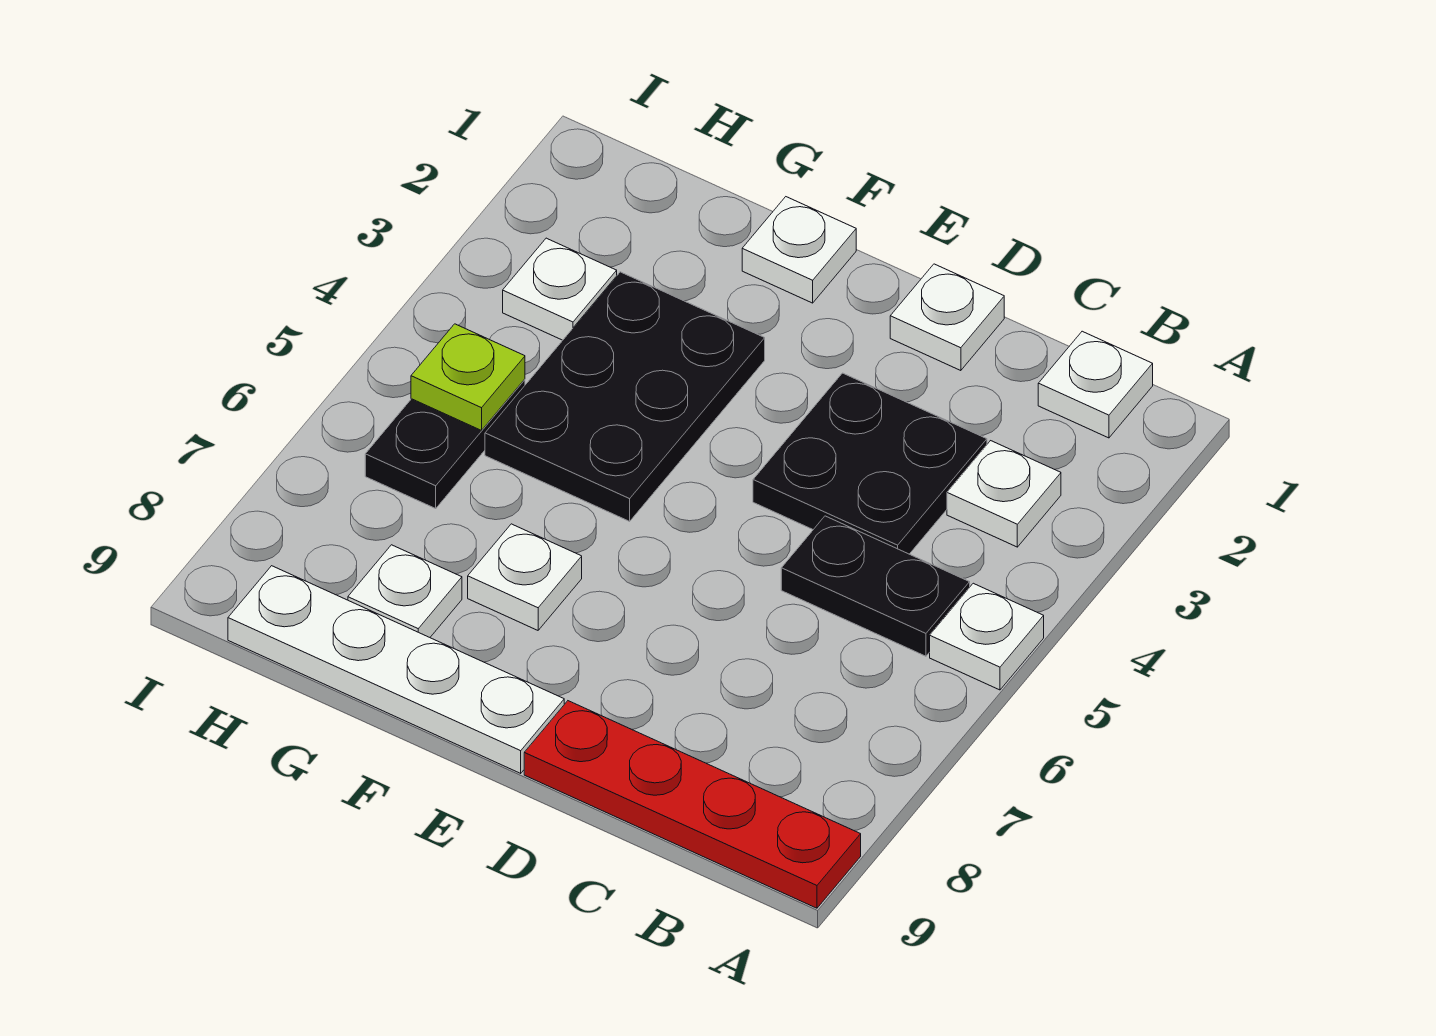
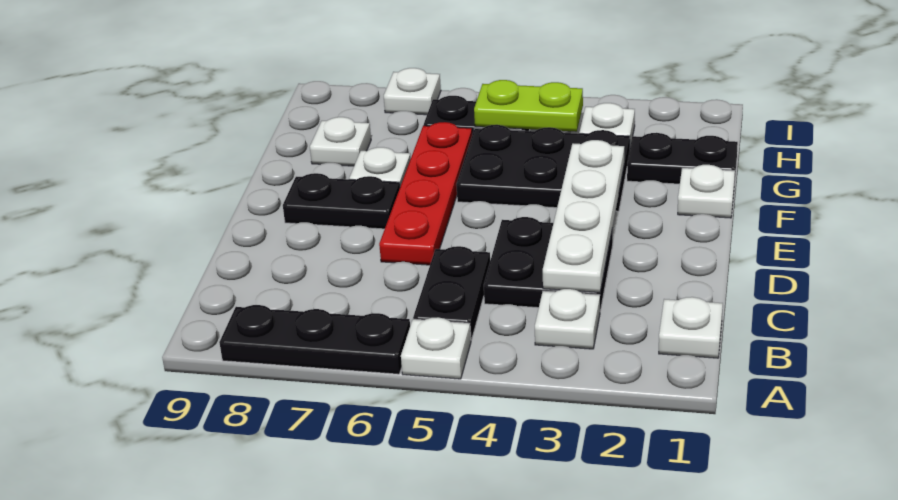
none -> black plate A6:A8 level 1
red plate A9:D9 level 1 -> red plate D6:G6 level 1
white plate D1 level 1 -> white plate I7 level 1
none -> black plate E7:E8 level 1
white plate E9:H9 level 1 -> white plate C3:F3 level 2
none -> black plate G1:G2 level 1
lime plate H5 level 2 -> lime plate H4:H5 level 2

